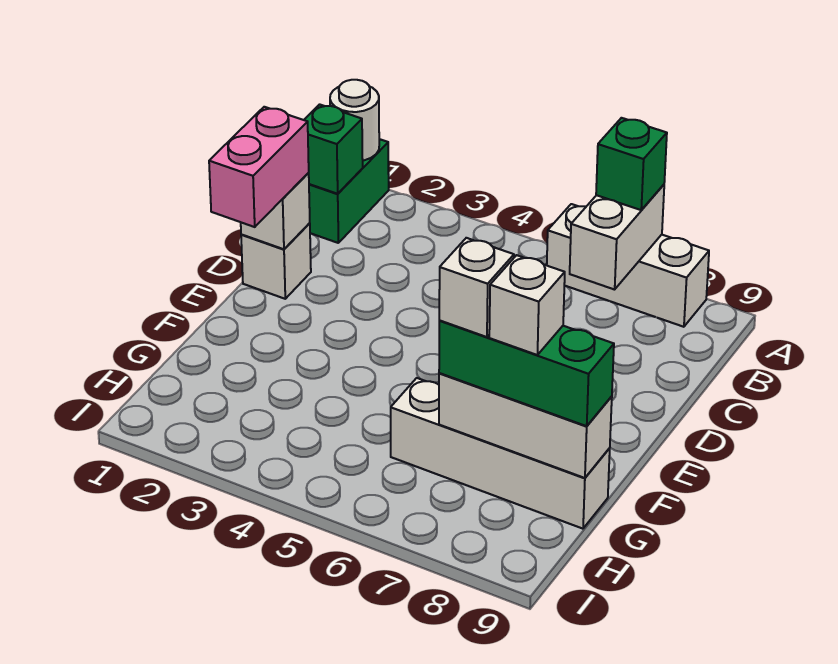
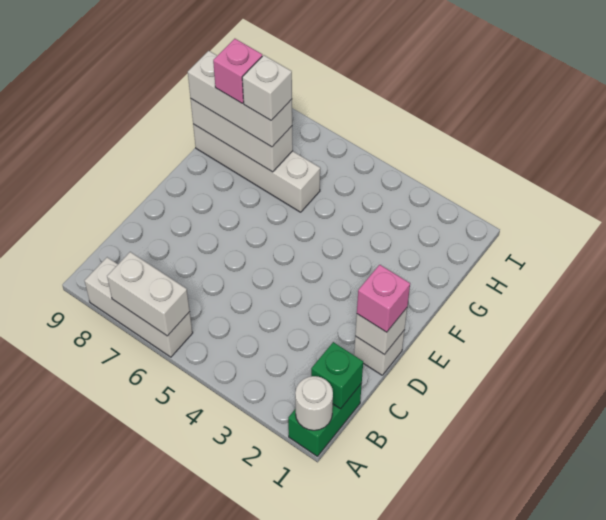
white brick A7:B7 level 2 -> white brick A6:A7 level 2
green brick A7 level 3 -> none
pink brick D1:E1 level 3 -> pink brick D1 level 3
green brick G7:G9 level 3 -> white brick G7:G9 level 3
white brick G8 level 4 -> pink brick G8 level 4

